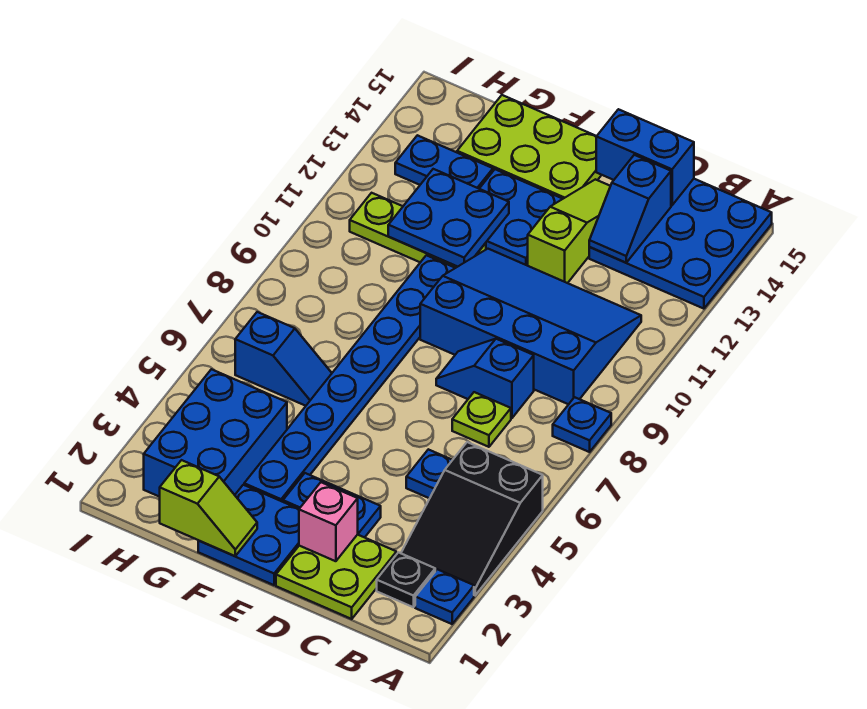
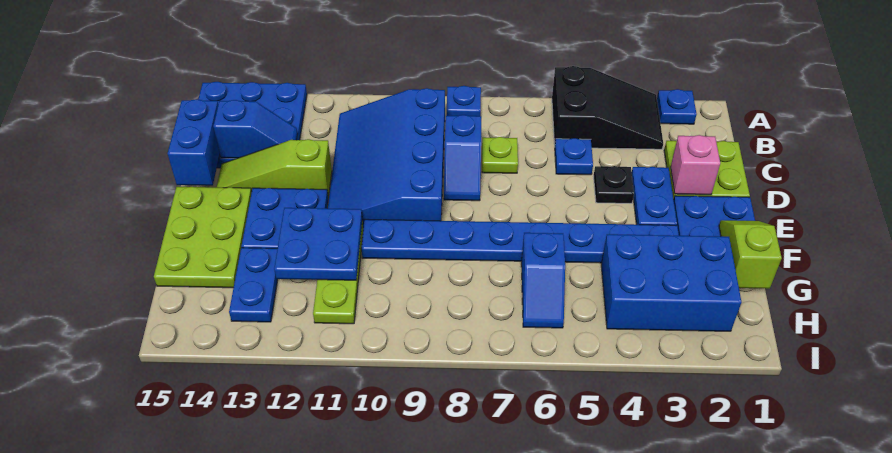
black plate B2 level 1 -> black plate D4 level 1
blue slope G6:H6 level 1 top H -> blue slope G6:H6 level 1 top G

